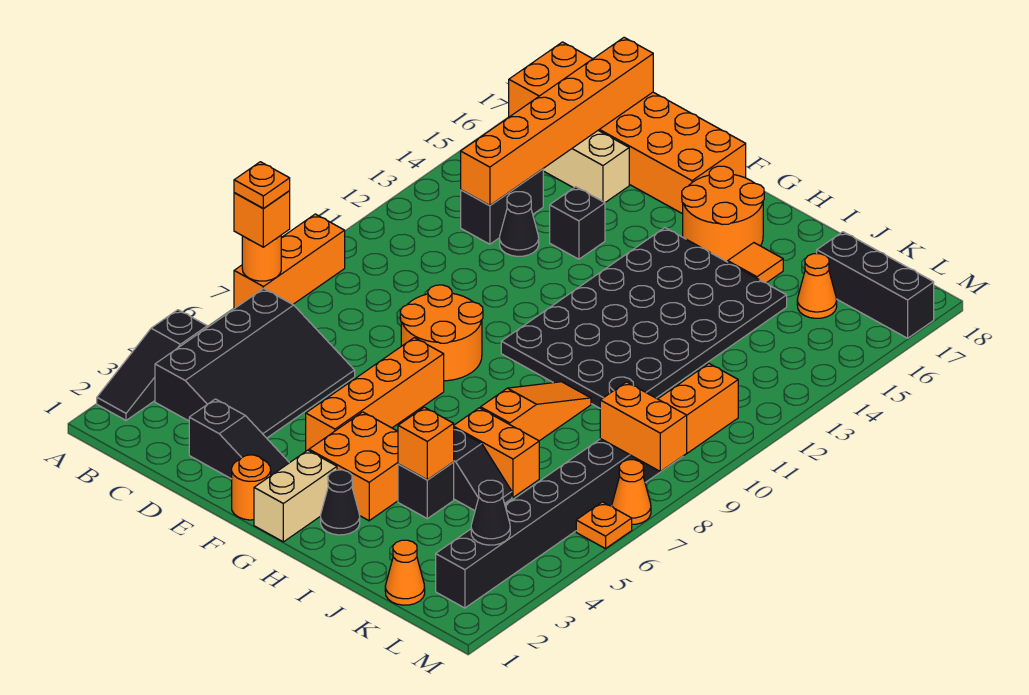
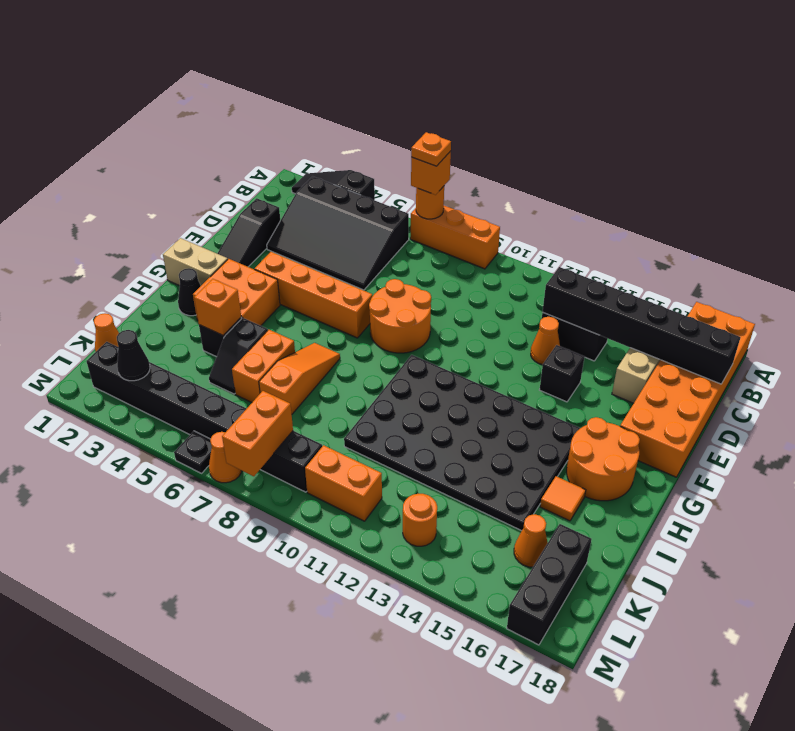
orange brick C13:C18 level 2 -> black brick C13:C18 level 2
black cone D13 level 1 -> orange cone D13 level 1
orange round brick F1 level 1 -> orange round brick L13 level 1
orange slope I7:I9 level 1 top 7 -> orange slope H7:J7 level 1 top J
orange plate M6 level 1 -> black plate M6 level 1

